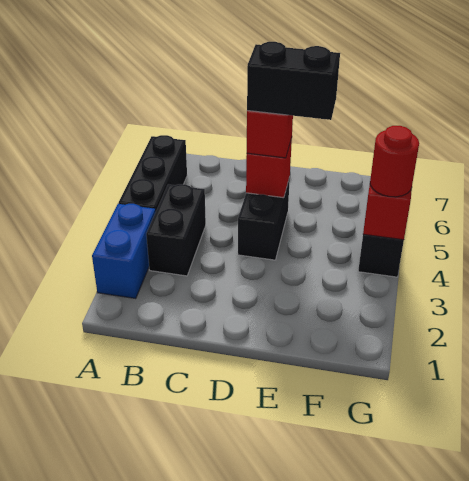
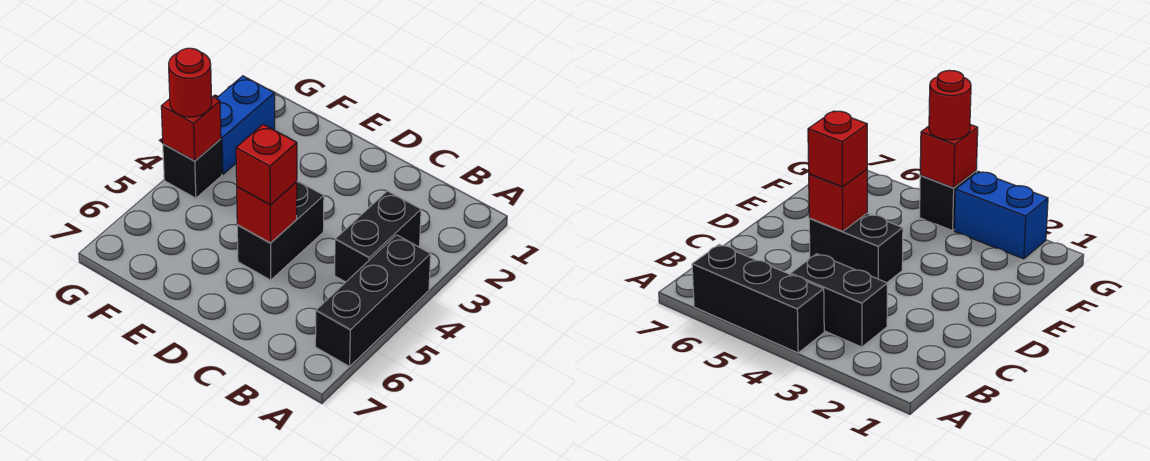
blue brick A2:A3 level 1 -> blue brick G2:G3 level 1
black brick D5:E5 level 4 -> none

